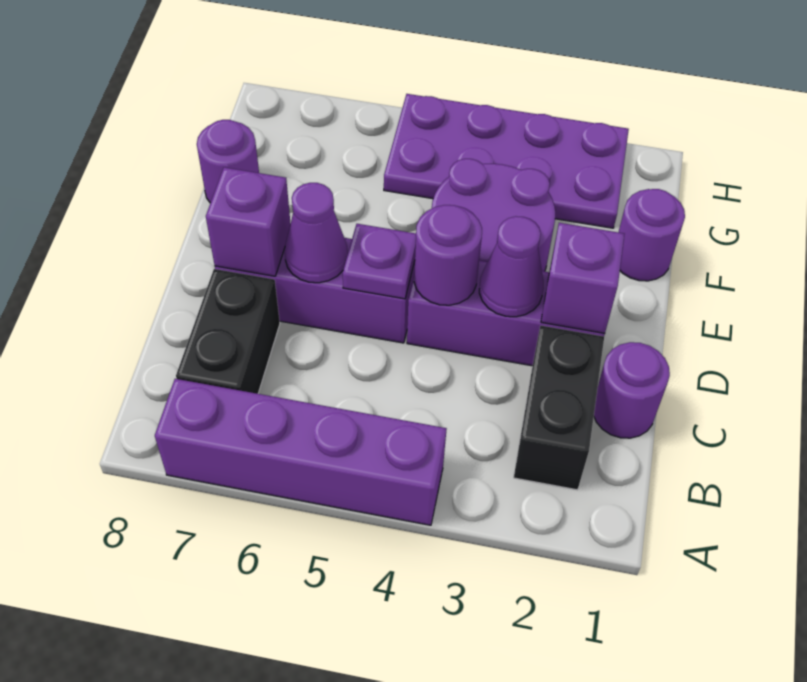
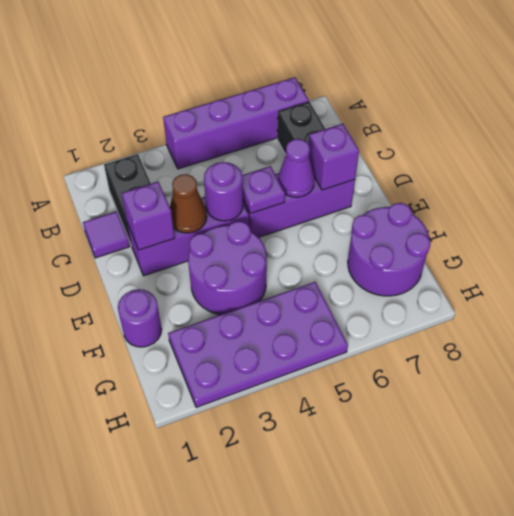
purple round brick C1 level 1 -> purple tile C1 level 1
purple cone D3 level 2 -> brown cone D3 level 2
purple round brick F8 level 1 -> purple round brick F7:G8 level 1

